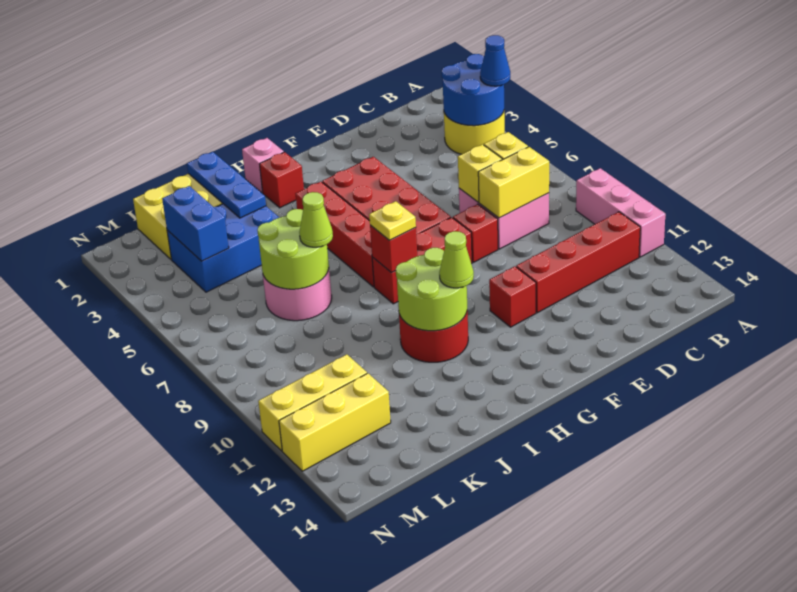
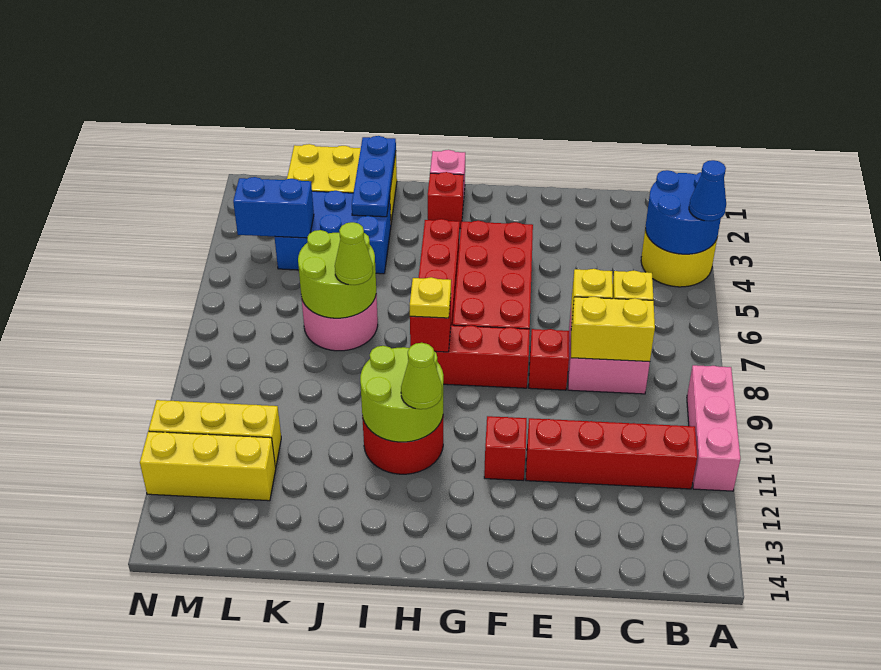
blue brick L3:L4 level 2 -> blue brick L4:M4 level 2

